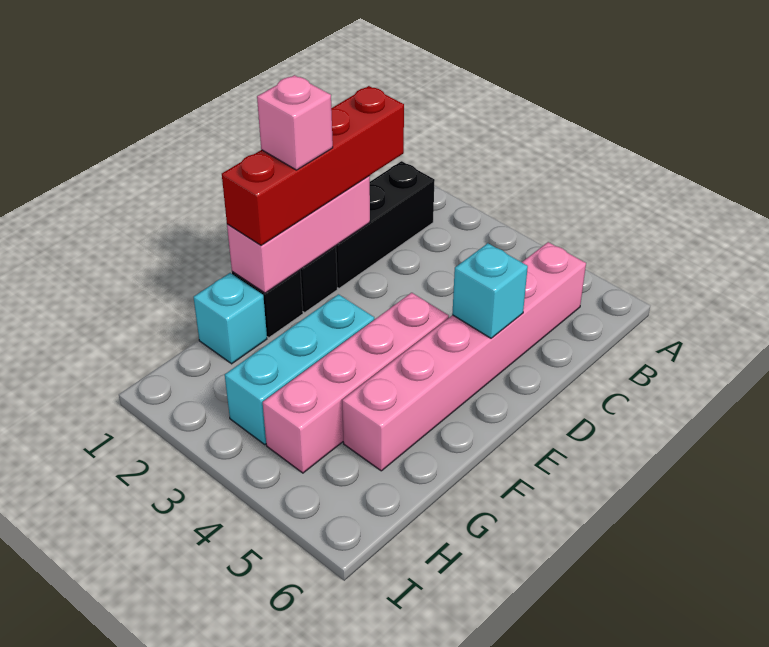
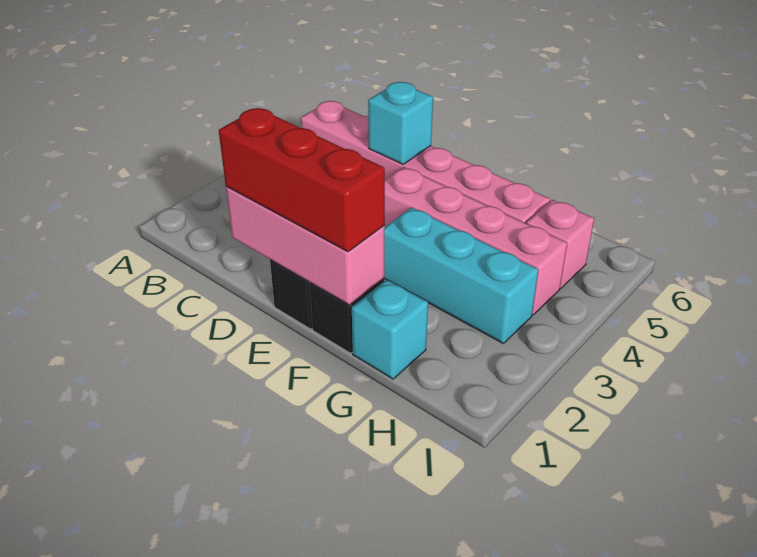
black brick B1:D1 level 1 -> none
red brick C1:F1 level 3 -> red brick D1:F1 level 3
pink brick E1 level 4 -> pink brick H5 level 1

